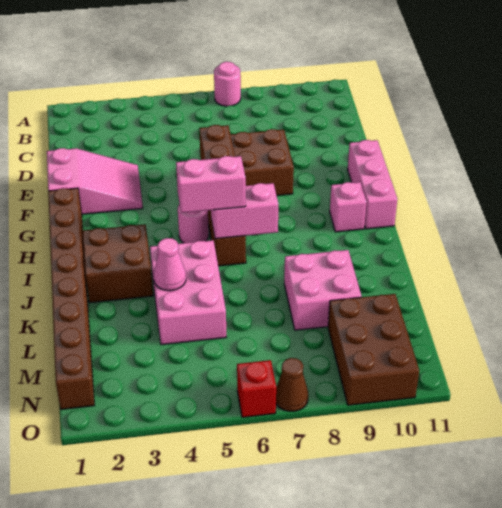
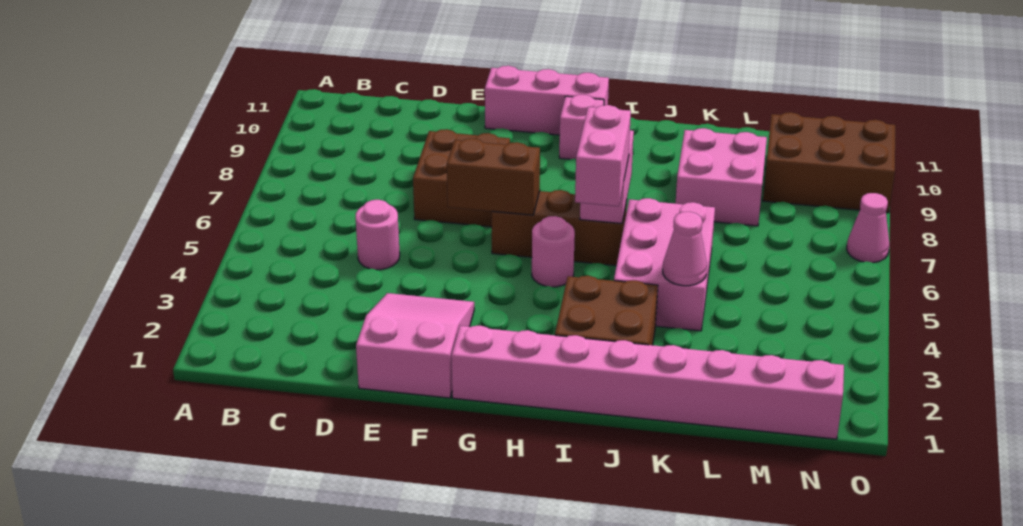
pink round brick A7 level 1 -> pink round brick D5 level 1
brown brick G1:N1 level 1 -> pink brick G1:N1 level 1
pink brick J4:L5 level 1 -> pink brick J4:K6 level 1
red brick O6 level 1 -> none
brown cone O7 level 1 -> pink cone O7 level 1

